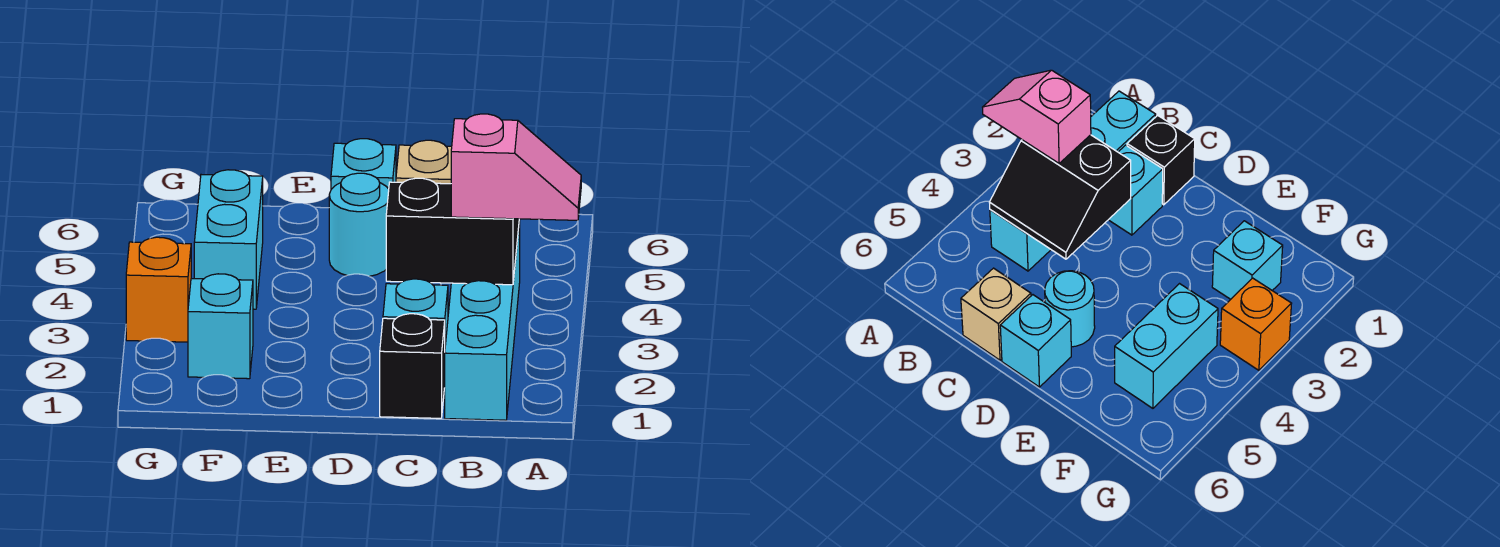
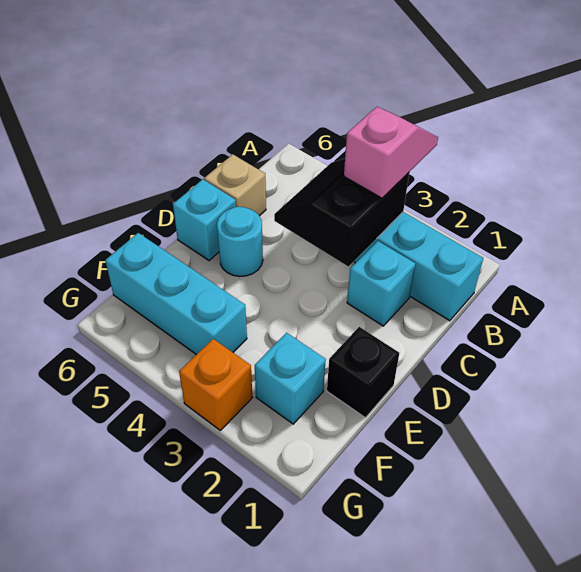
black brick C1 level 1 -> black brick E1 level 1
cyan brick F4:F5 level 1 -> cyan brick F4:F6 level 1

